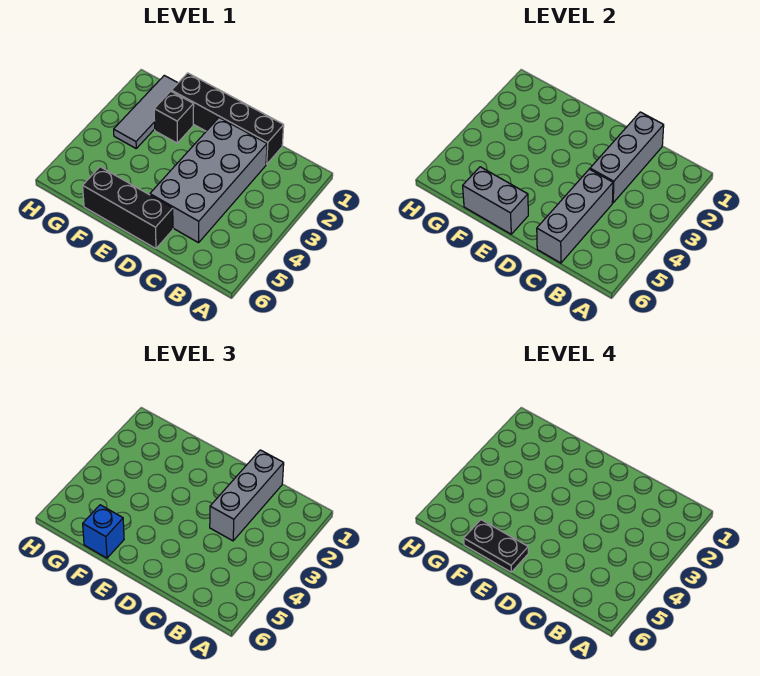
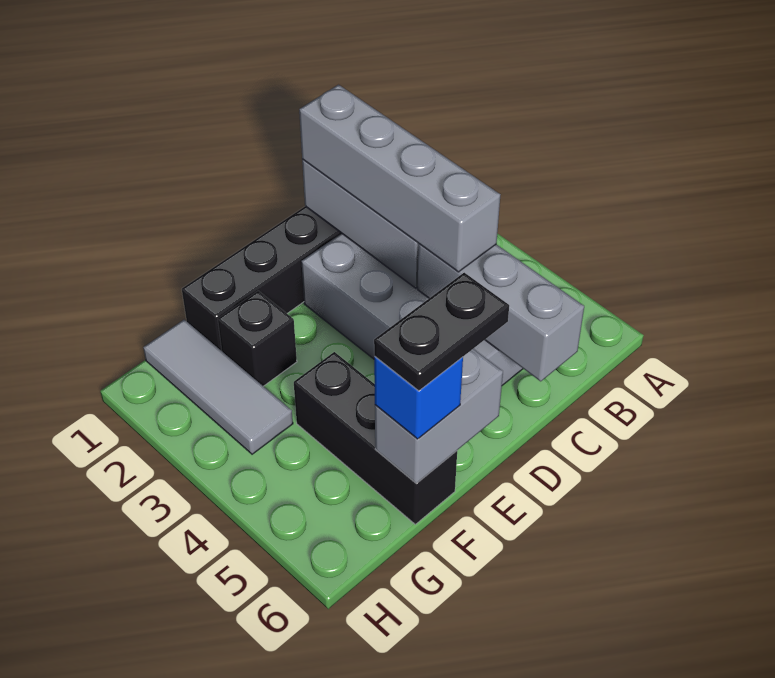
grey brick C1:C3 level 3 -> grey brick C1:C4 level 3
black brick D6:F6 level 1 -> black brick F4:F6 level 1

